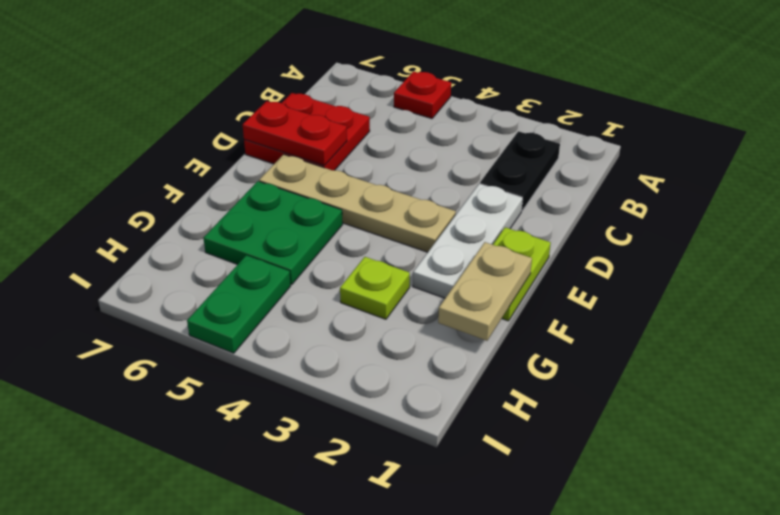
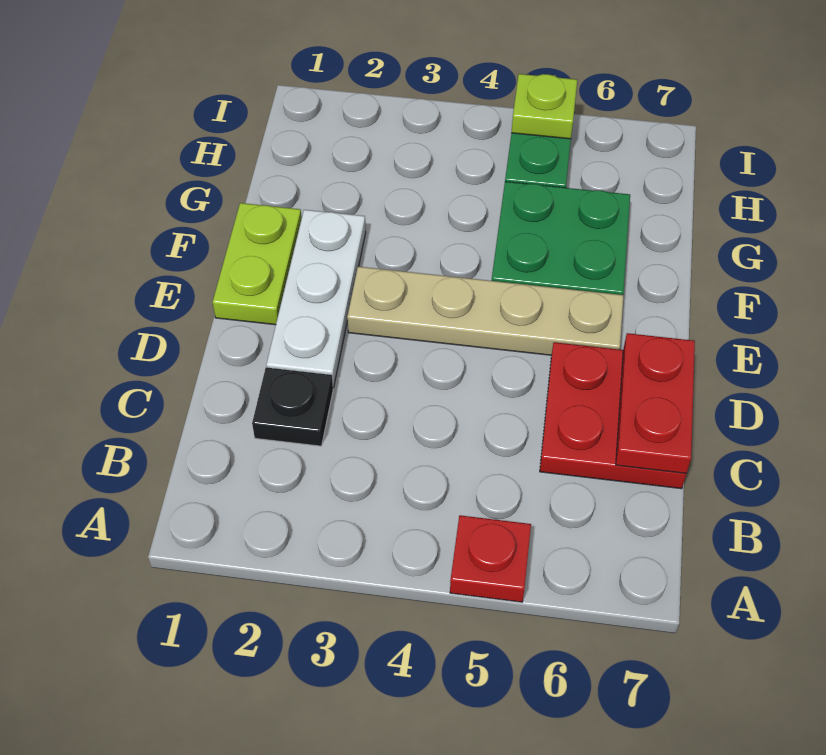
black plate B2:C2 level 1 -> black plate C2 level 1
red plate D6:D7 level 2 -> red plate C7:D7 level 2
tan plate F1:G1 level 2 -> none
lime plate G3 level 1 -> lime plate I5 level 2

